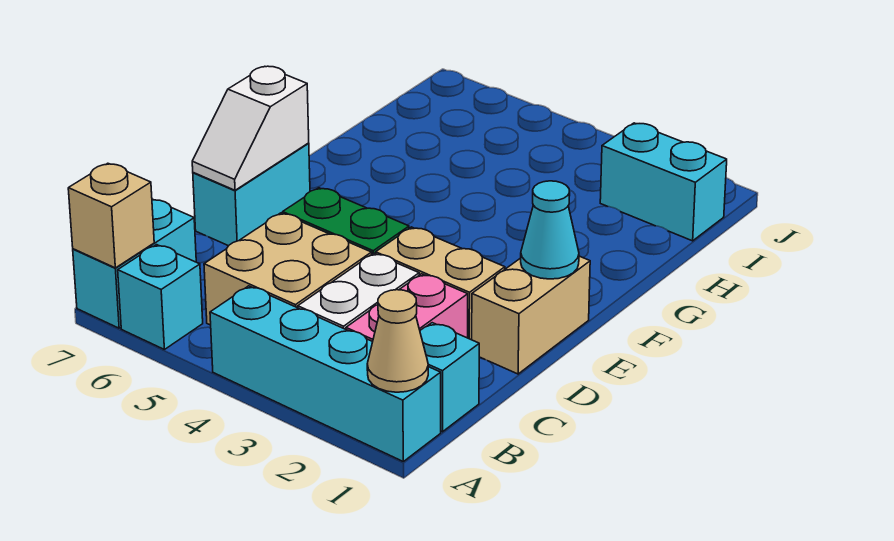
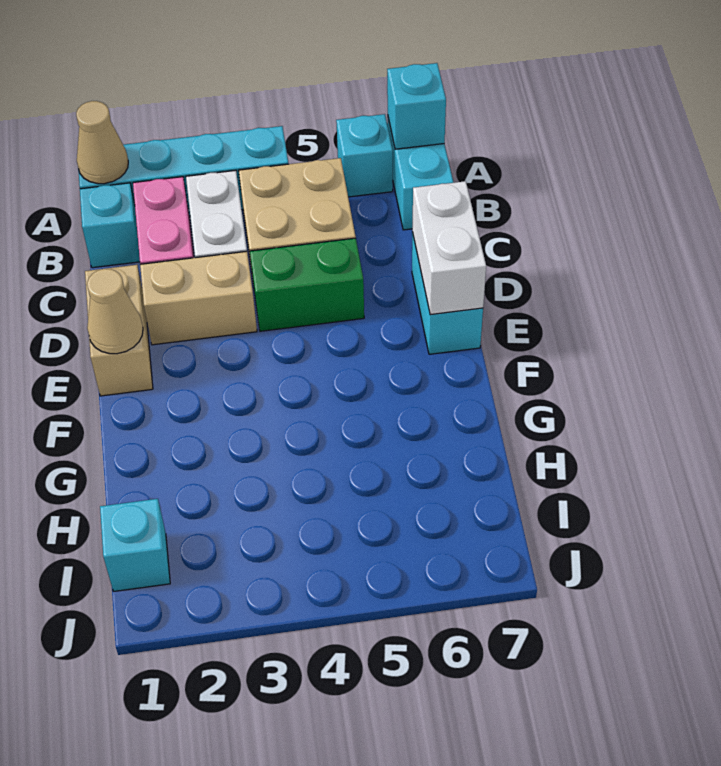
tan brick A7 level 2 -> cyan brick A7 level 2
white slope D7:E7 level 2 top E -> white brick D7:E7 level 2
cyan cone E1 level 2 -> tan cone E1 level 2
cyan brick I1:I2 level 1 -> cyan brick I1 level 1

